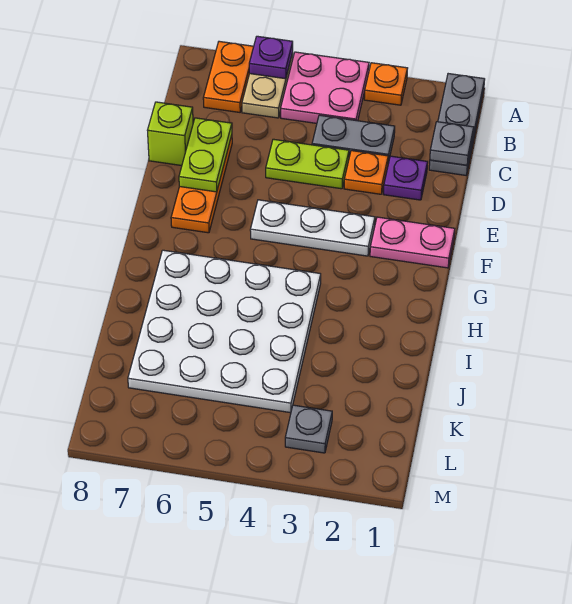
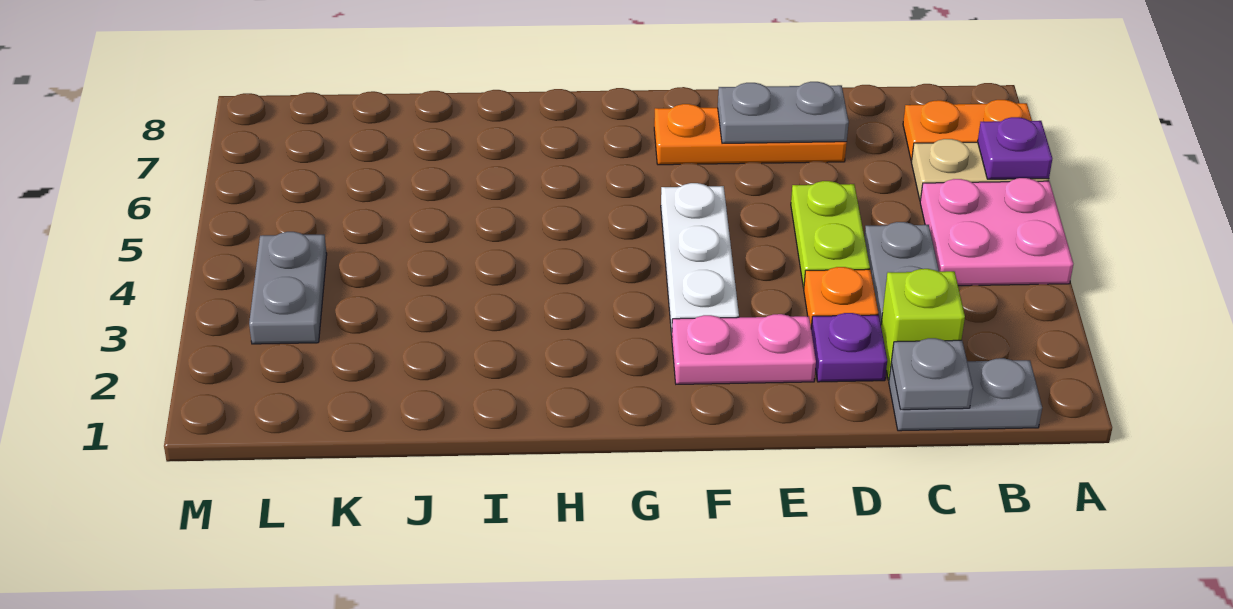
grey plate A1:C1 level 1 -> grey plate B1:C1 level 1
orange plate A3 level 1 -> none
lime plate D7:E7 level 2 -> grey plate D7:E7 level 2
lime brick D8 level 1 -> lime brick C2 level 1
pink plate F1:F2 level 1 -> pink plate E2:F2 level 1
white plate H4:K7 level 1 -> none
grey plate L3 level 1 -> grey plate L3:L4 level 1

